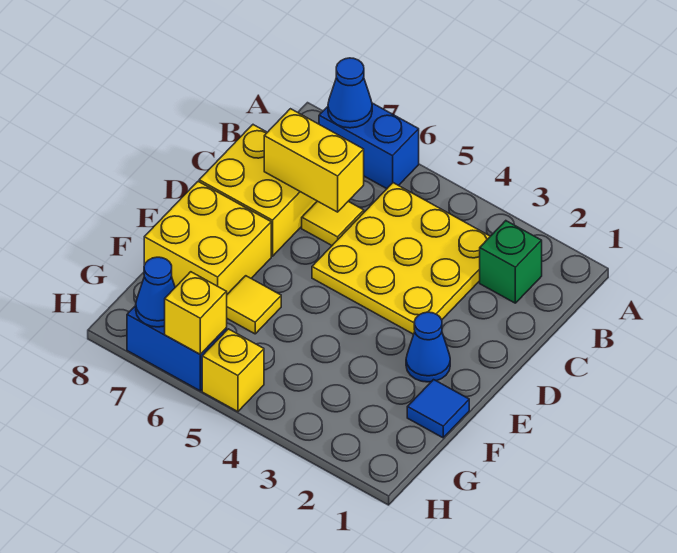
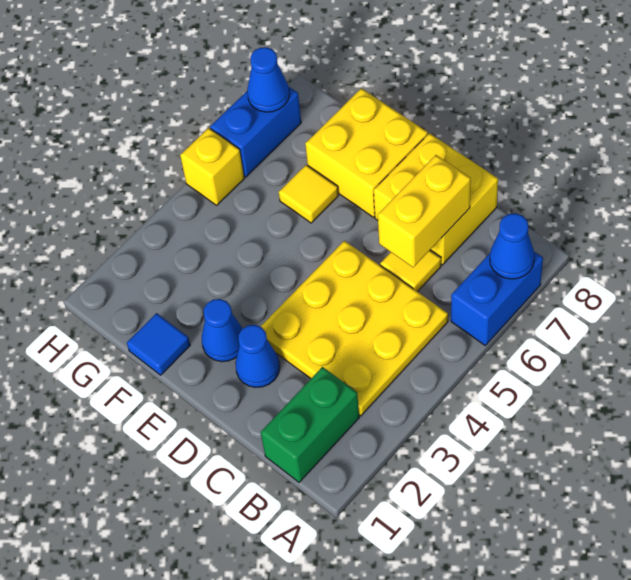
green brick B2 level 1 -> green brick B1:B2 level 1
none -> blue cone D2 level 1
yellow brick H6 level 2 -> none

